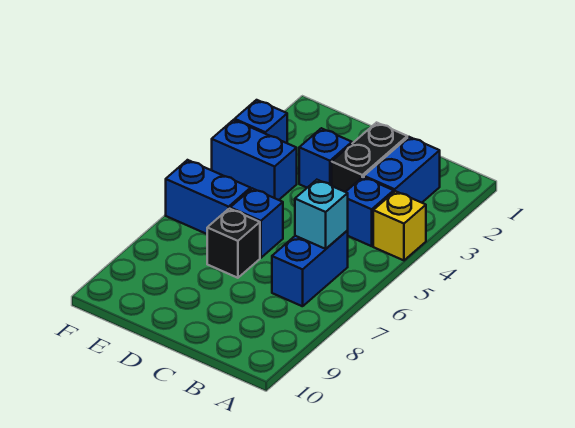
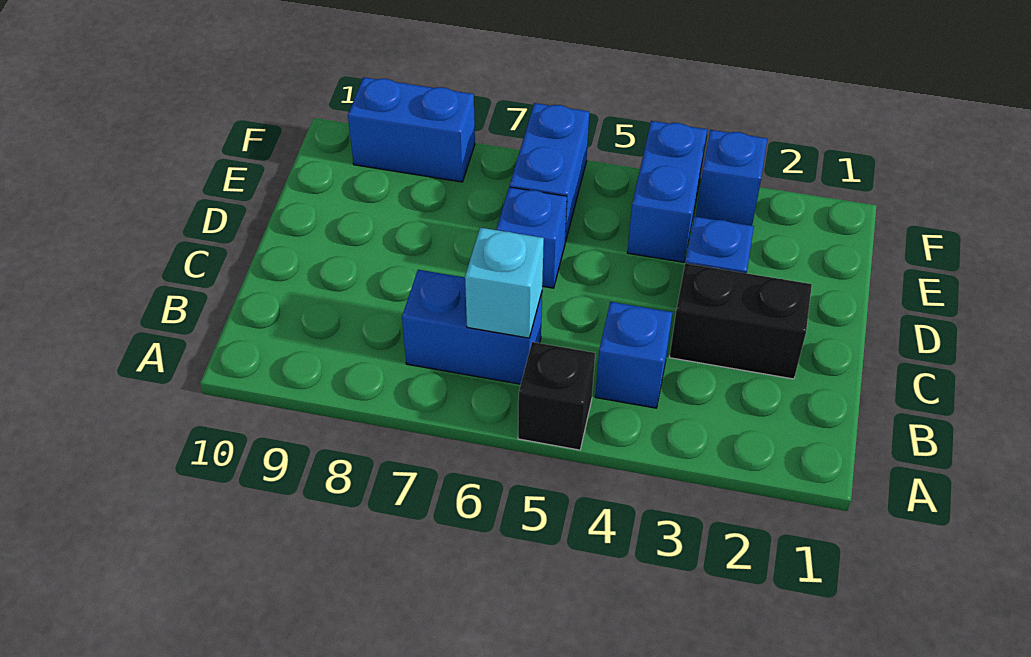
yellow brick A4 level 1 -> none
blue brick B2:B3 level 1 -> blue brick F8:F9 level 1
black brick D7 level 1 -> black brick A5 level 1

